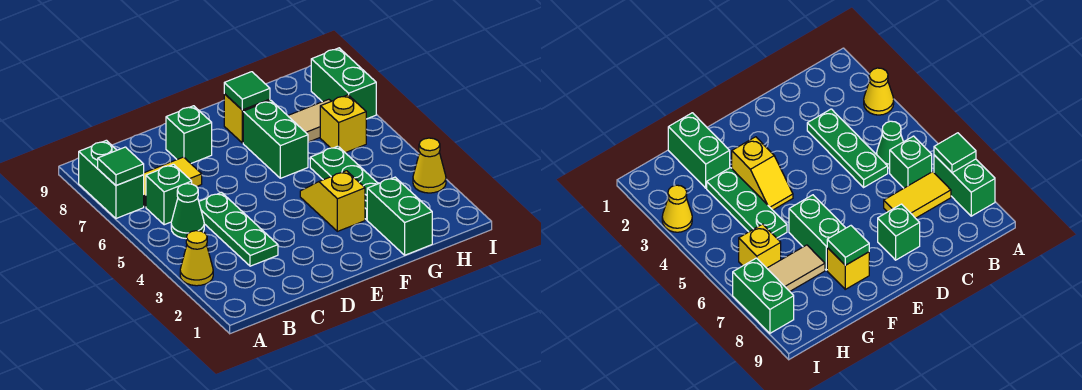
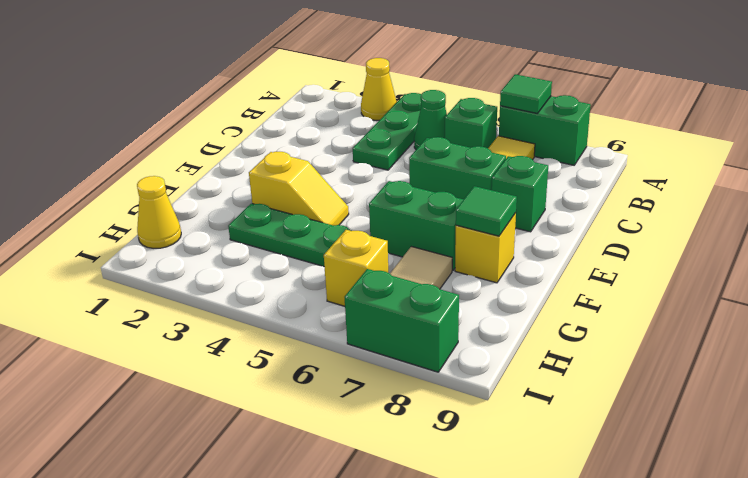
green plate C3:C5 level 1 -> green plate A4:C4 level 1
green brick G1:G2 level 1 -> green brick D6:D7 level 1
yellow cone I3 level 1 -> yellow cone H1 level 1

